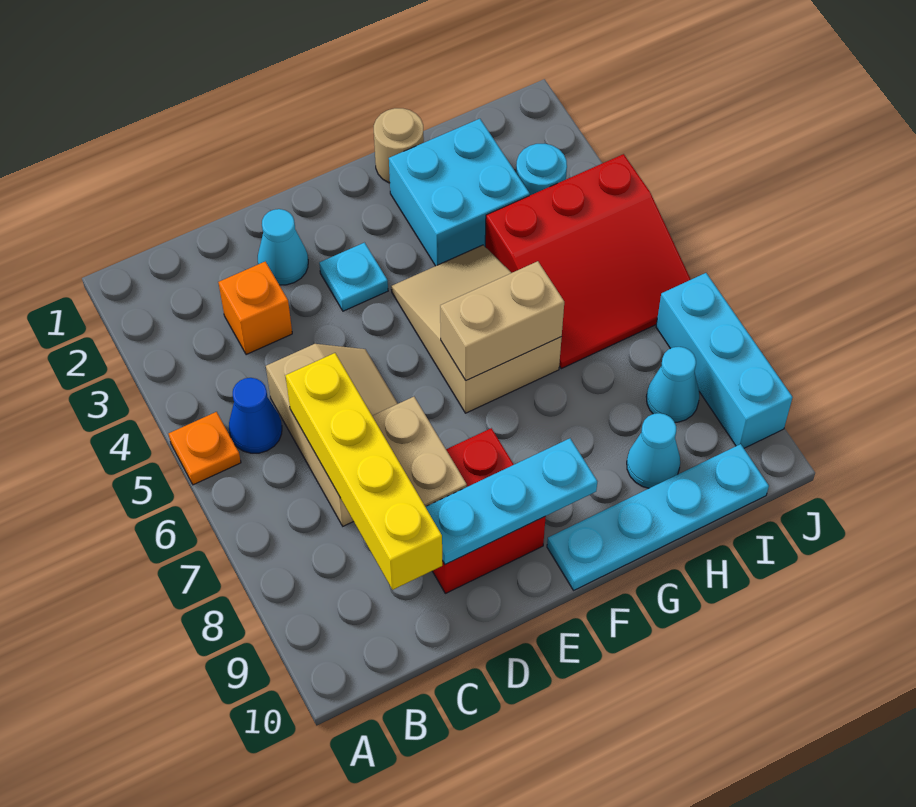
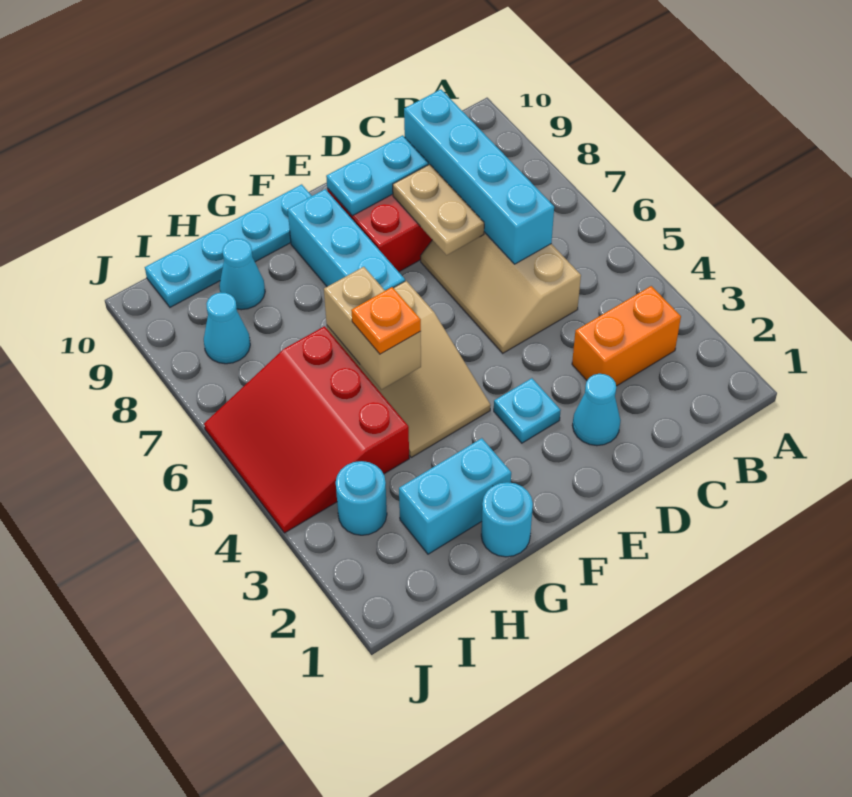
orange plate A5 level 1 -> orange plate G5 level 3
blue cone B5 level 1 -> none
orange brick C3 level 1 -> orange brick B3:C3 level 1
yellow brick C6:C9 level 2 -> cyan brick C6:C9 level 2
cyan plate D9:F9 level 2 -> cyan plate D9:E9 level 2
tan brick F6:G6 level 2 -> tan brick G5:G6 level 2
tan round brick G1 level 1 -> cyan round brick G1 level 1
cyan brick G2:H3 level 1 -> cyan brick G2:H2 level 1
red slope H4:J6 level 1 top 4 -> red slope H4:J6 level 1 top H
cyan brick J7:J9 level 1 -> cyan brick F7:F9 level 1

